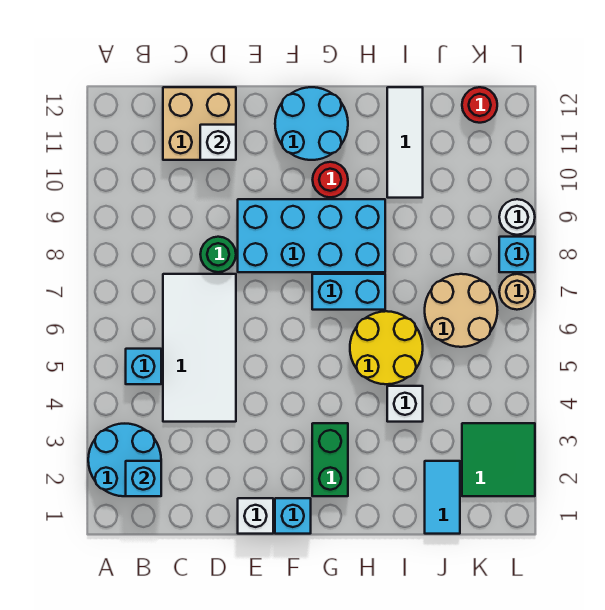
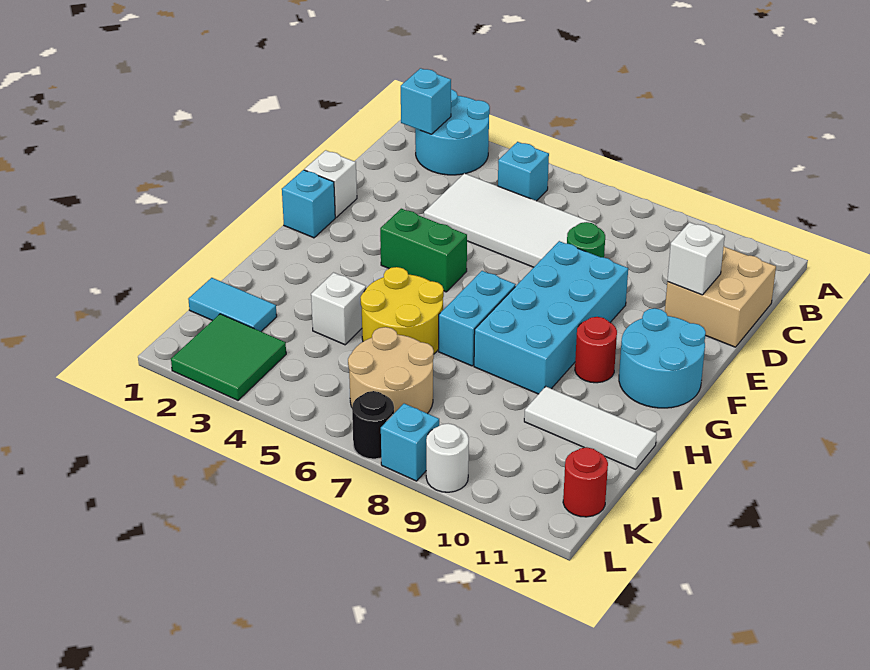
green brick G2:G3 level 1 -> green brick F4:F5 level 1
tan round brick L7 level 1 -> black round brick L7 level 1

